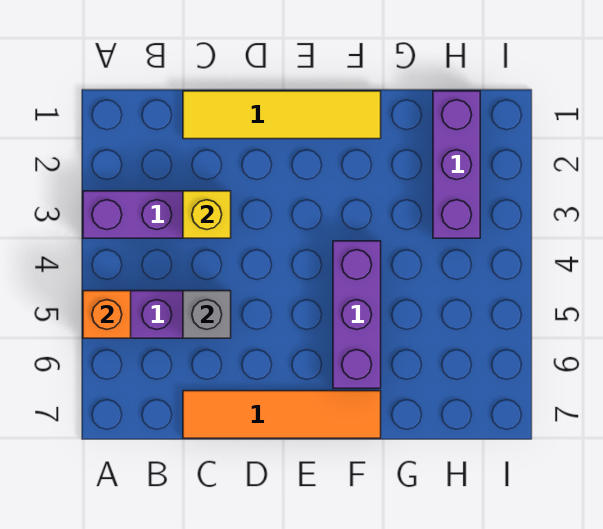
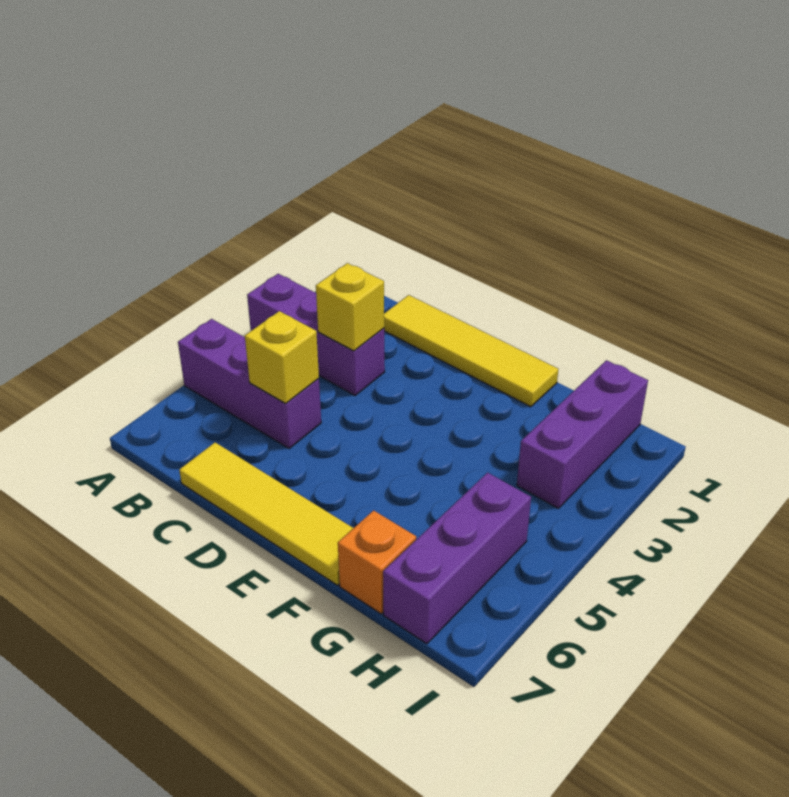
orange brick A5 level 2 -> orange brick G7 level 1
grey brick C5 level 2 -> yellow brick C5 level 2
orange tile C7:F7 level 1 -> yellow tile C7:F7 level 1
purple brick F4:F6 level 1 -> purple brick H5:H7 level 1

